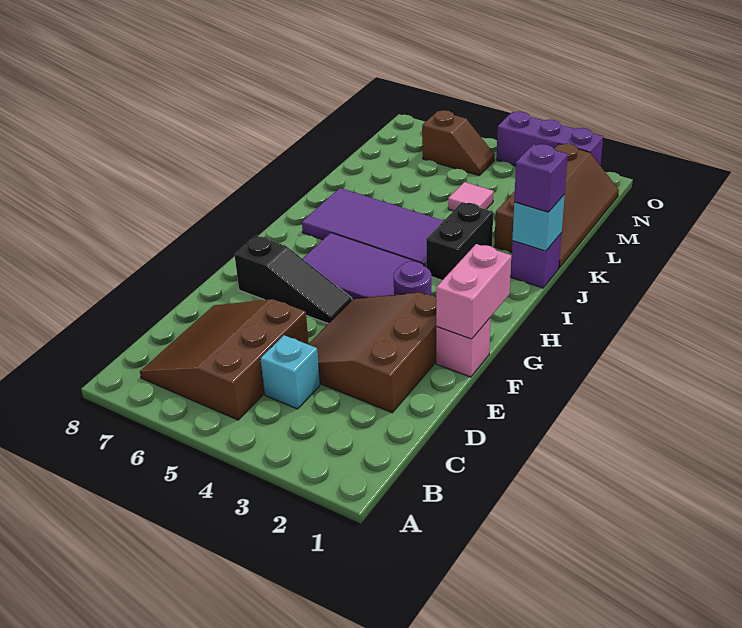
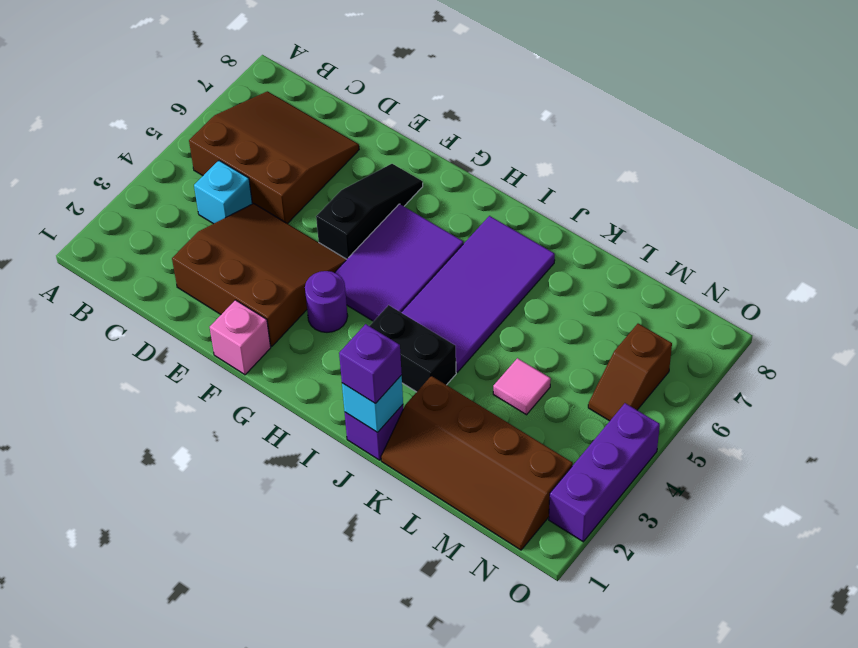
pink brick F1:G1 level 2 -> none
black slope F5:F7 level 1 top 7 -> black slope F5:F7 level 1 top 5

